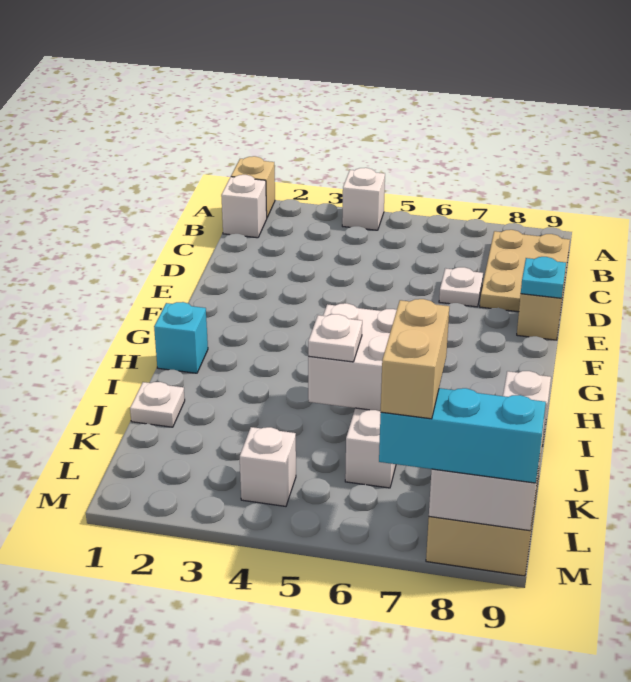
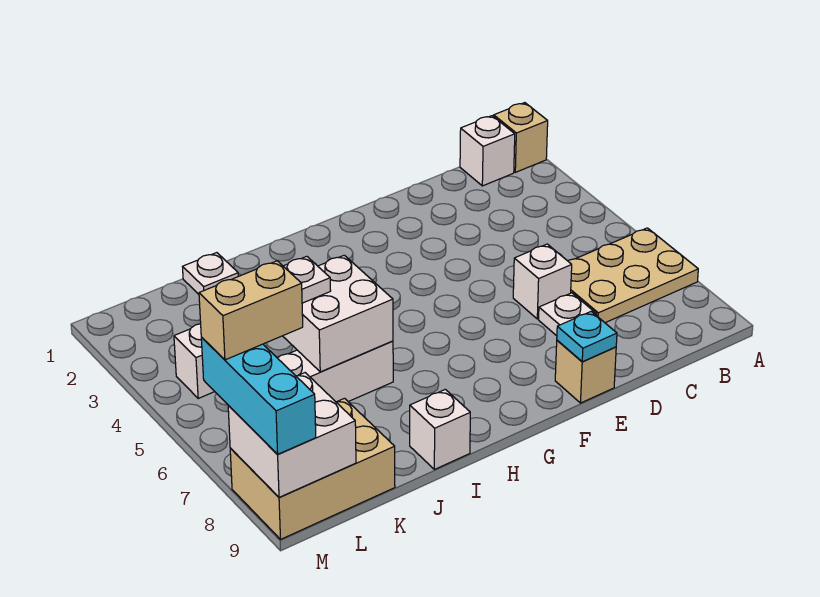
white brick A4 level 1 -> white brick D6 level 1
tan plate B8:D9 level 1 -> tan plate A6:C7 level 1
cyan brick H1 level 1 -> none

